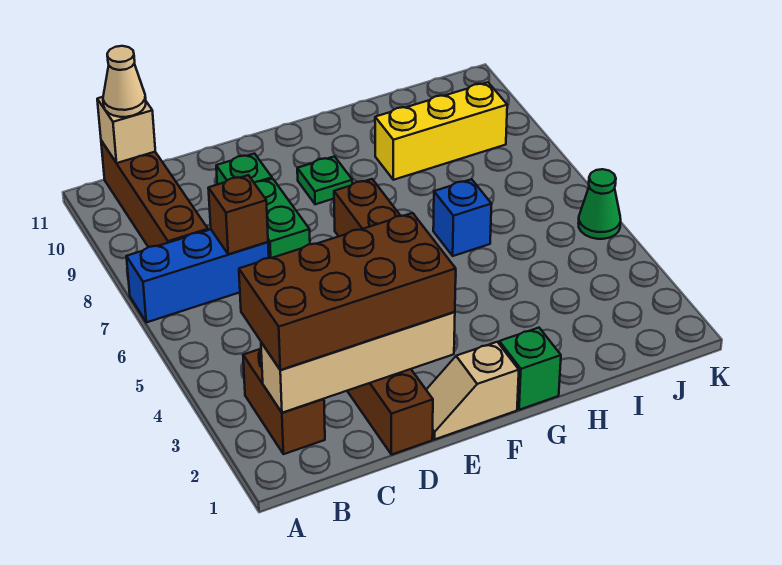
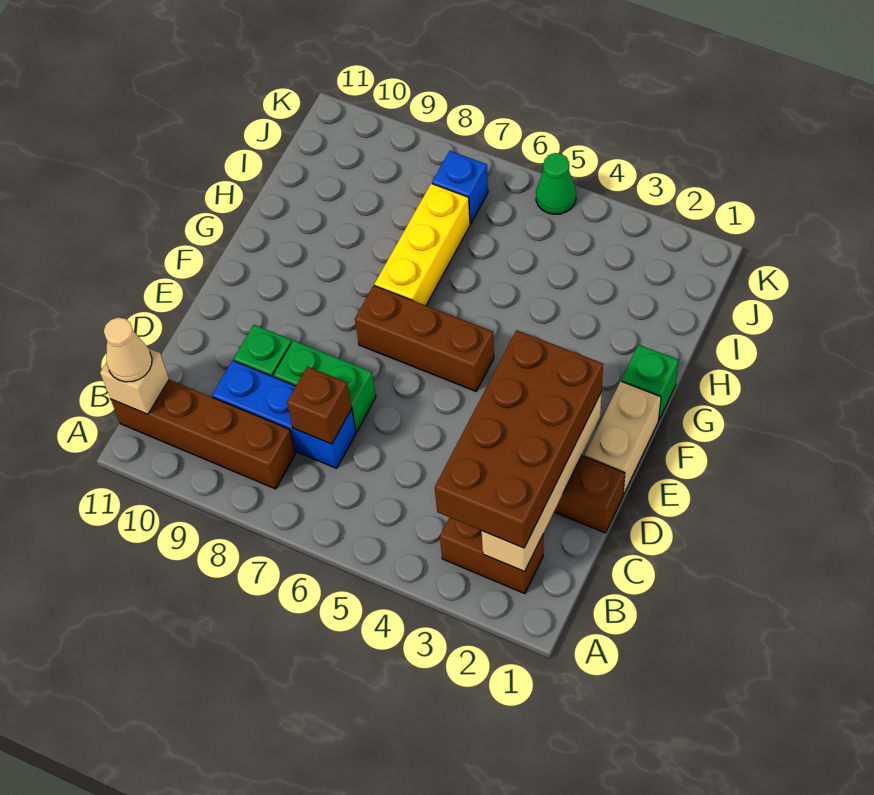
blue brick A7:C7 level 1 -> blue brick C7:C9 level 1
tan slope E1:F1 level 1 top F -> tan brick E1:F1 level 1
green plate F9 level 1 -> none
blue brick H6 level 1 -> blue brick J7 level 1
yellow brick H9:J9 level 1 -> yellow brick G7:I7 level 1

